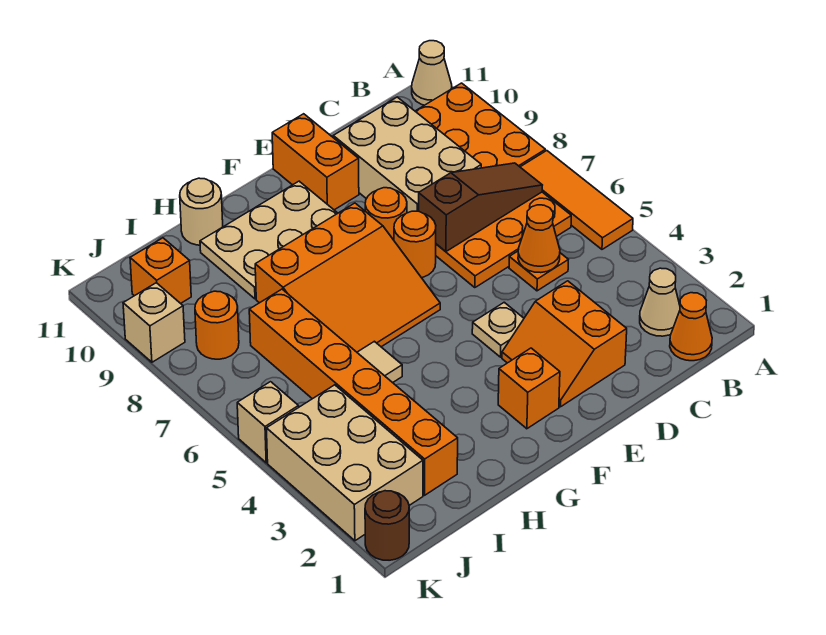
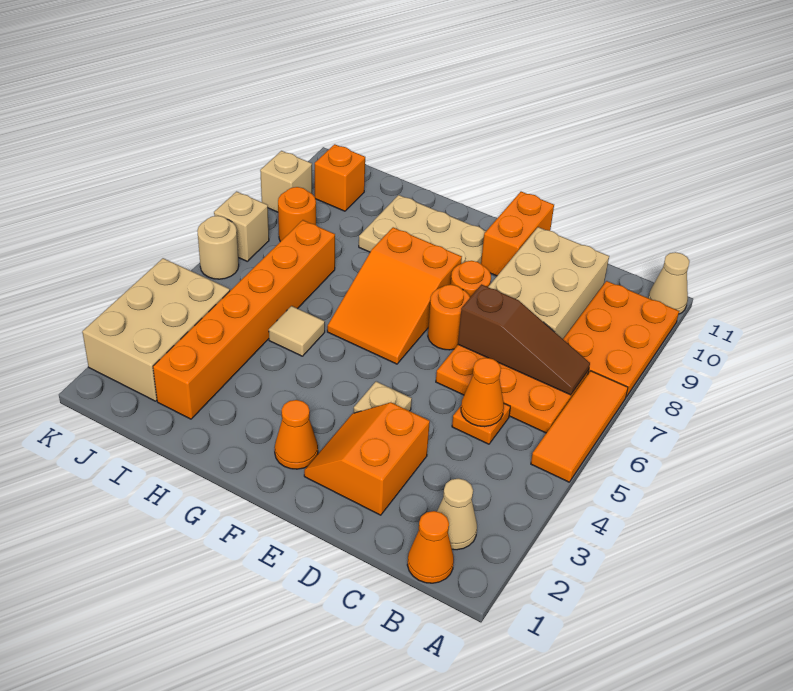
orange brick F2 level 1 -> orange cone F2 level 1
orange slope F6:H8 level 1 top 8 -> orange slope F6:G8 level 1 top 8
tan round brick H11 level 1 -> tan round brick K6 level 1
brown round brick K1 level 1 -> none
tan brick K5 level 1 -> tan brick K7 level 1

